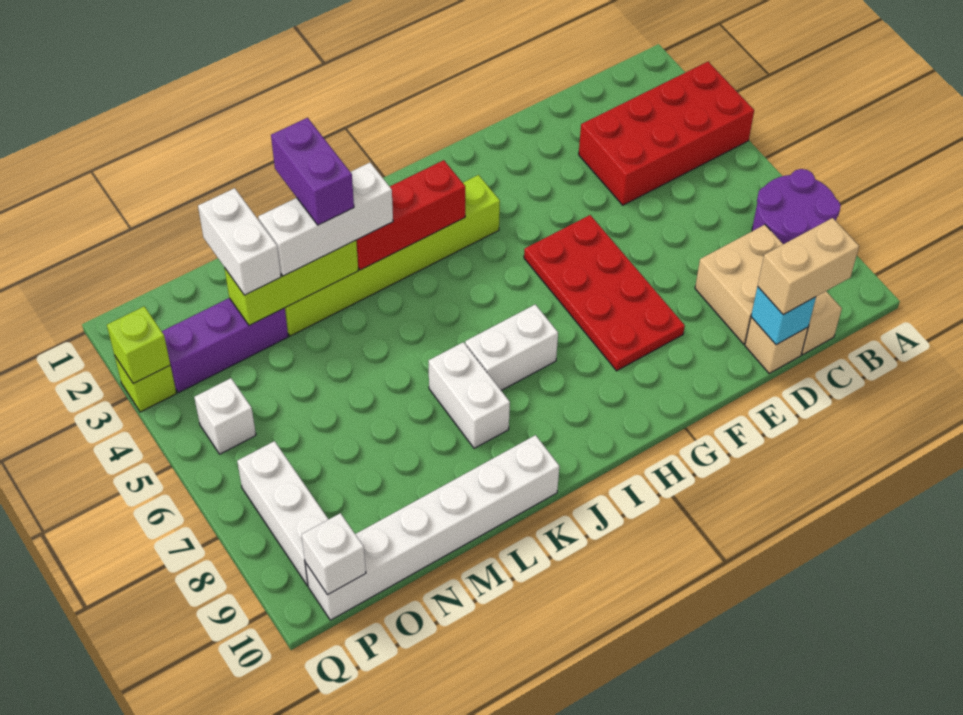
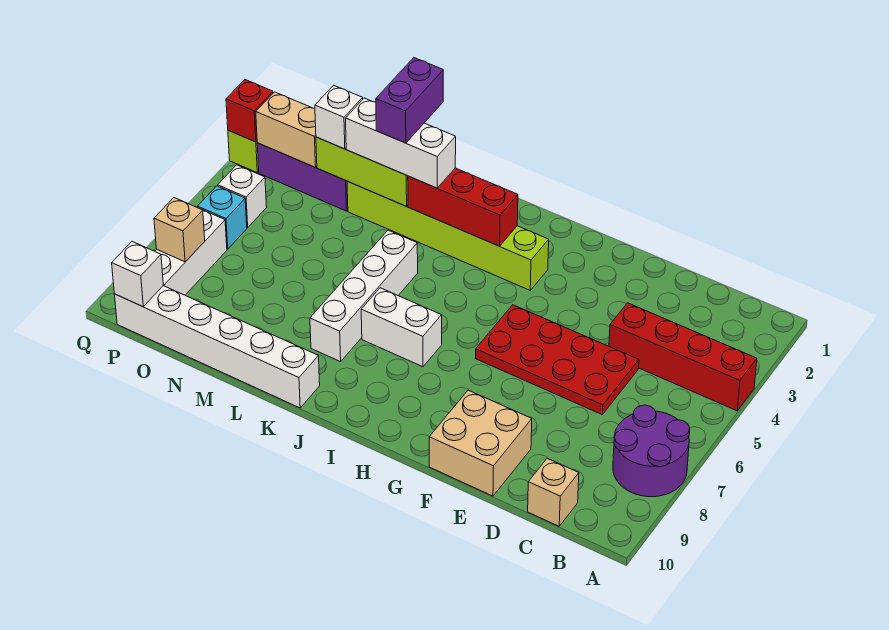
red brick A3:D4 level 1 -> red brick A4:D4 level 1
tan brick C8:D9 level 1 -> tan brick E9:F10 level 1
tan brick C10:D10 level 3 -> tan brick O3:P3 level 2
tan brick D10 level 1 -> tan brick P8 level 2
cyan brick D10 level 2 -> cyan brick P6 level 1
red plate F5:G8 level 1 -> red plate D5:G6 level 1
white brick K7:K8 level 1 -> white brick K5:K8 level 1
white brick N2:N3 level 3 -> white brick N3 level 3
lime brick Q3 level 2 -> red brick Q3 level 2

